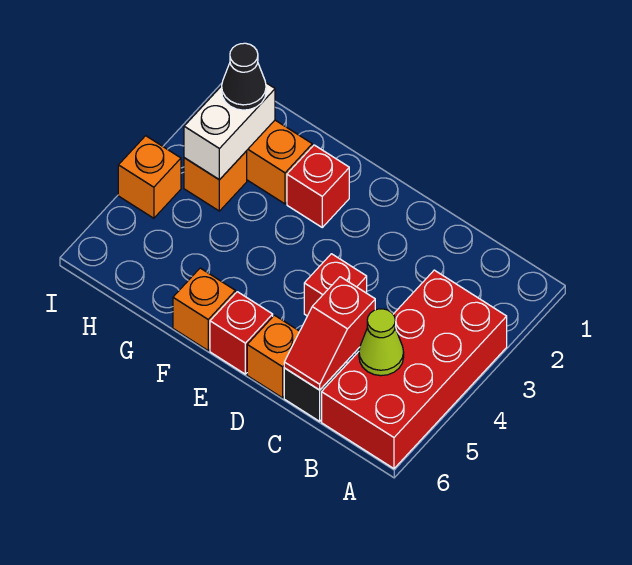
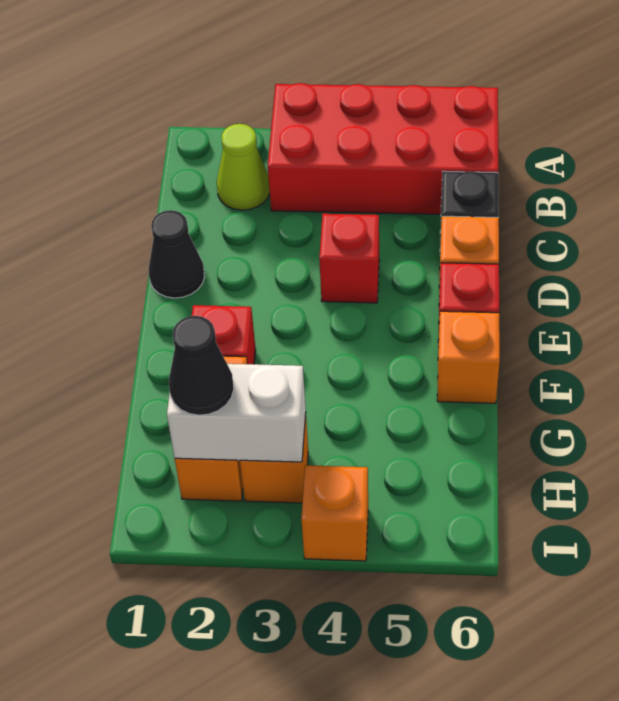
lime cone B5 level 2 -> lime cone B2 level 1
red slope C5:C6 level 2 top 5 -> none
none -> black cone D1 level 1

